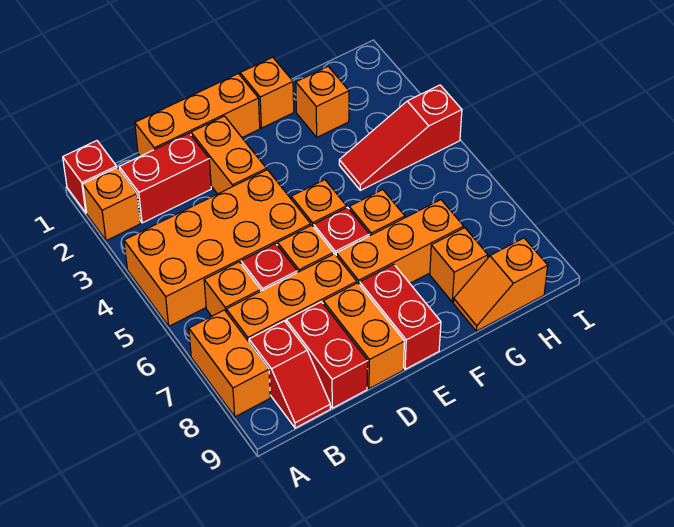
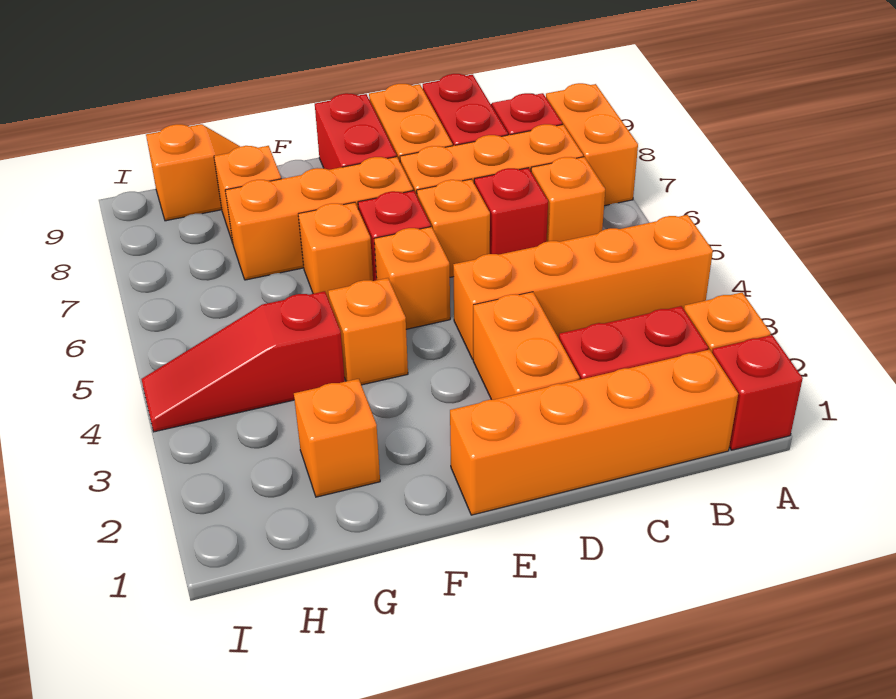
orange brick A4:D5 level 1 -> orange brick A4:D4 level 1
orange brick C1:E1 level 1 -> orange brick B1:E1 level 1
orange brick F1 level 1 -> orange brick F4 level 1
red slope G4:I4 level 1 top I -> red slope G4:I4 level 1 top G

